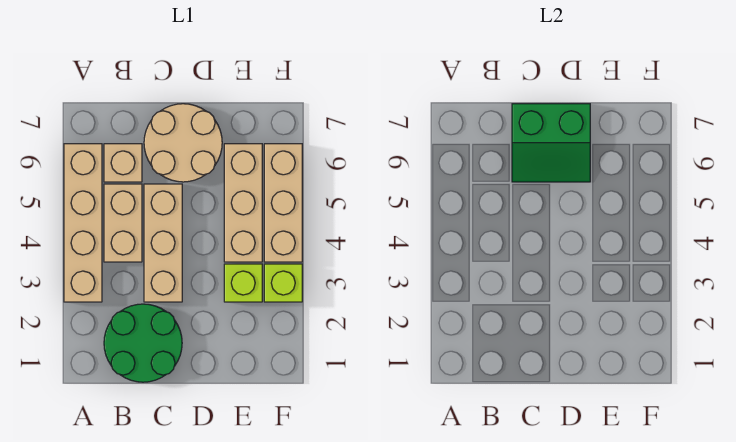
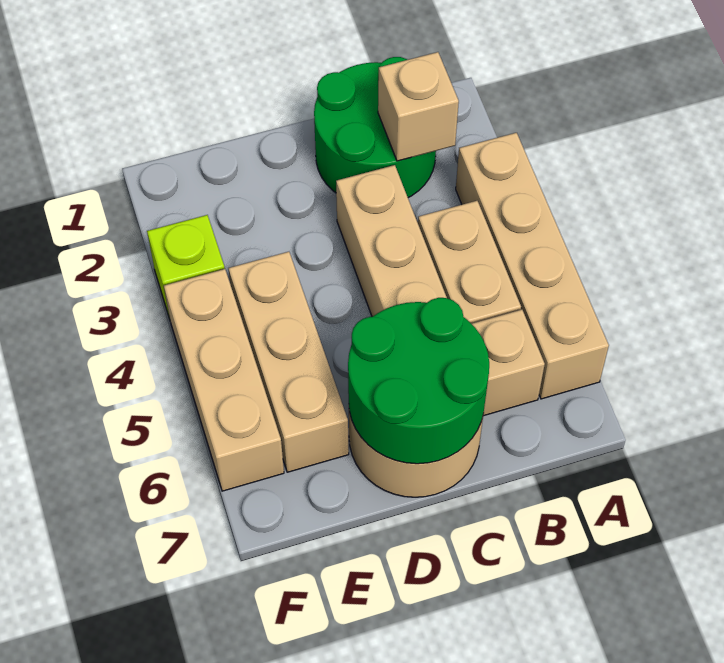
none -> tan brick B2 level 2
green slope C6:D7 level 2 top 7 -> green round brick C6:D7 level 2
lime brick E3 level 1 -> none

